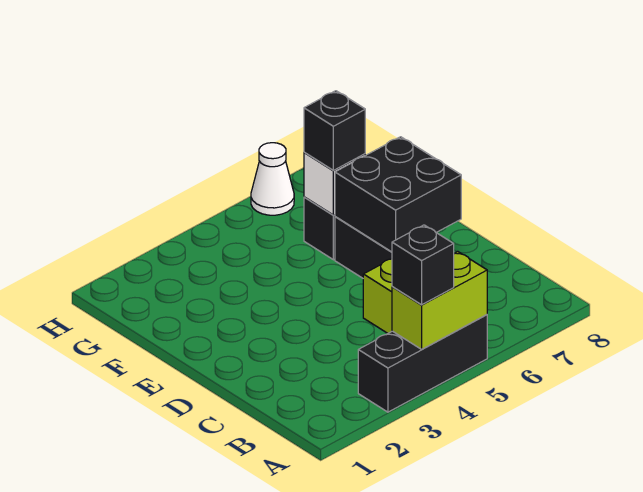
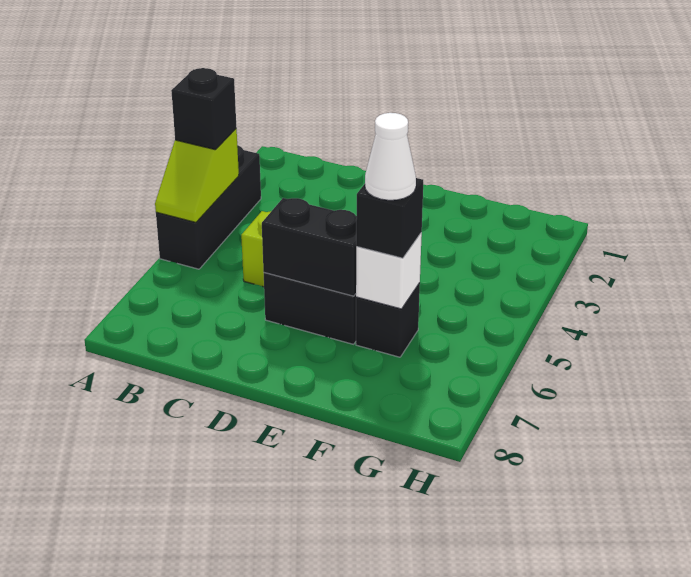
lime brick A4:A5 level 2 -> lime slope A4:A5 level 2 top 4
black brick D6:E7 level 2 -> black brick D6:E6 level 2
white cone H6 level 1 -> white cone F6 level 4

